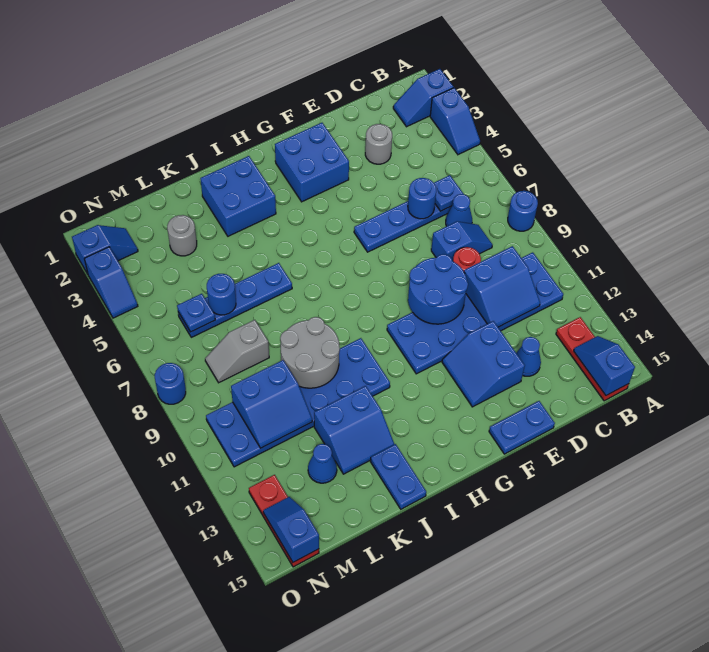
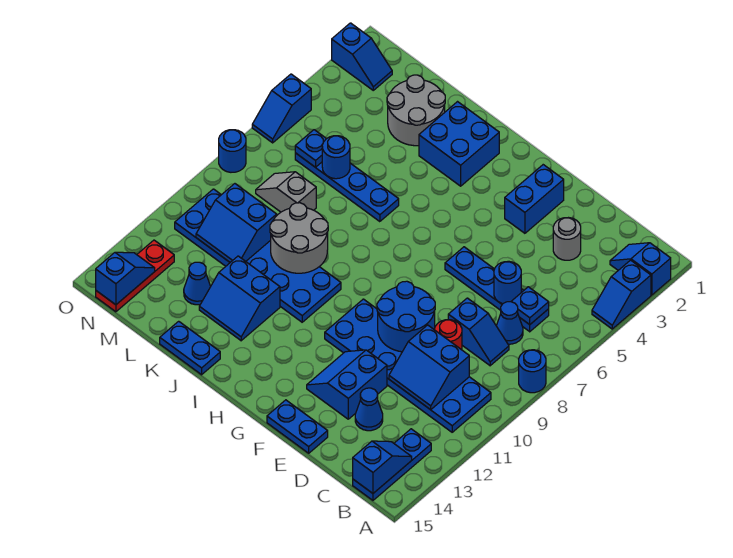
red plate B13:B15 level 1 -> blue plate B13:B15 level 1
blue brick F2:G3 level 1 -> blue brick F2:F3 level 1
blue plate J14:J15 level 1 -> blue plate J15:K15 level 1
grey round brick L3 level 1 -> grey round brick K2:L3 level 1
blue slope O3:O4 level 1 top 3 -> blue slope O5:O6 level 1 top 5

